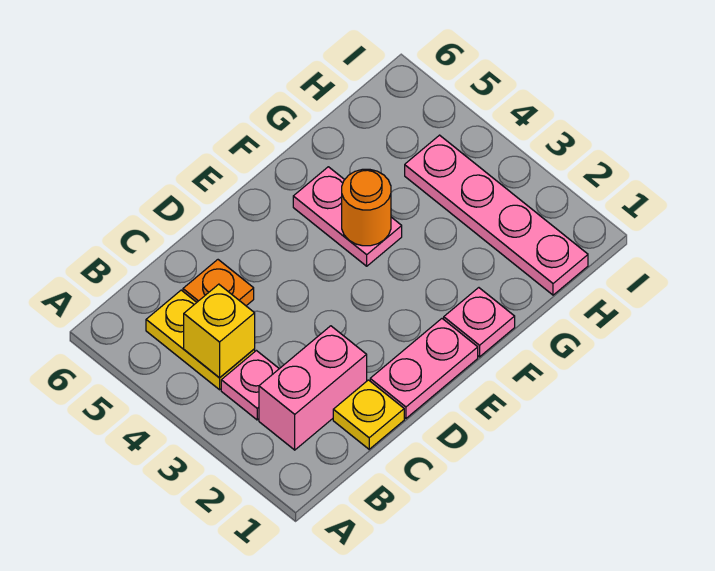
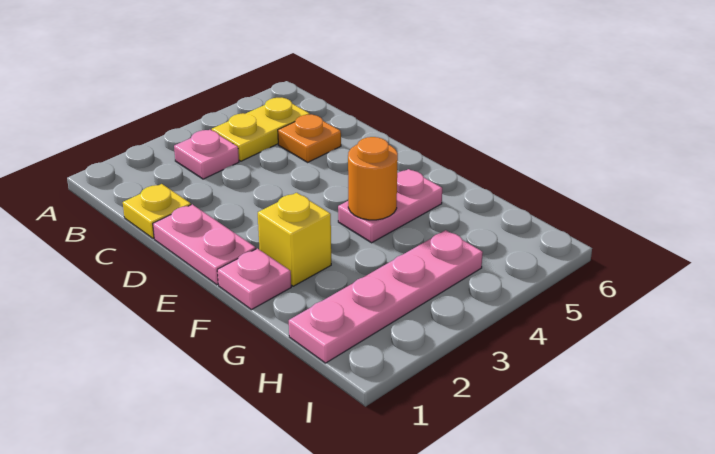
pink brick B2:C2 level 1 -> none
yellow brick B4 level 2 -> yellow brick F2 level 1

